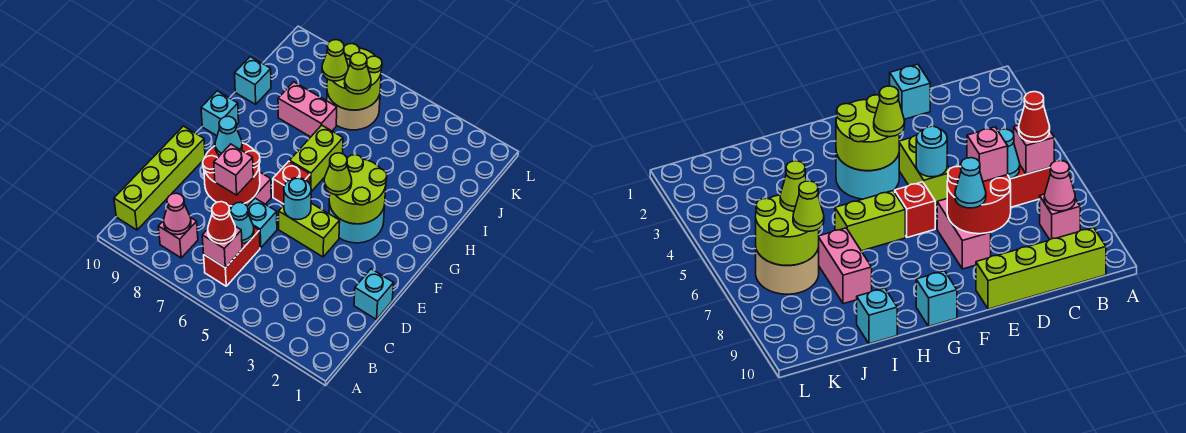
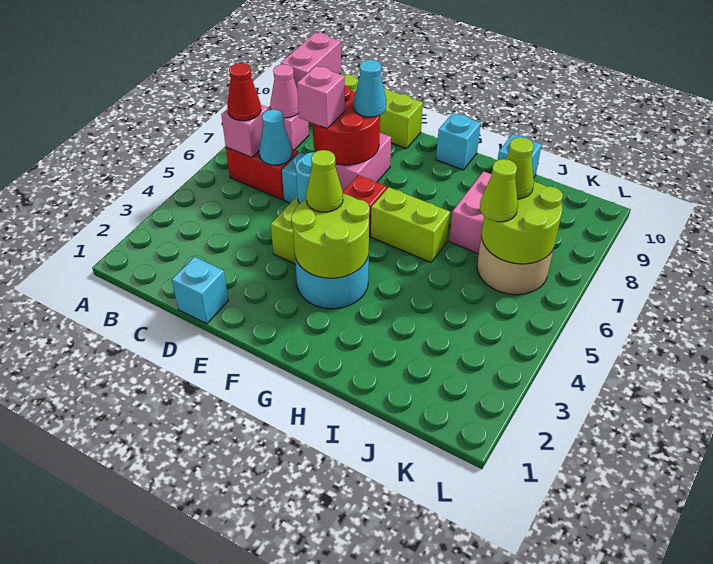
none -> pink brick B9:B10 level 2

